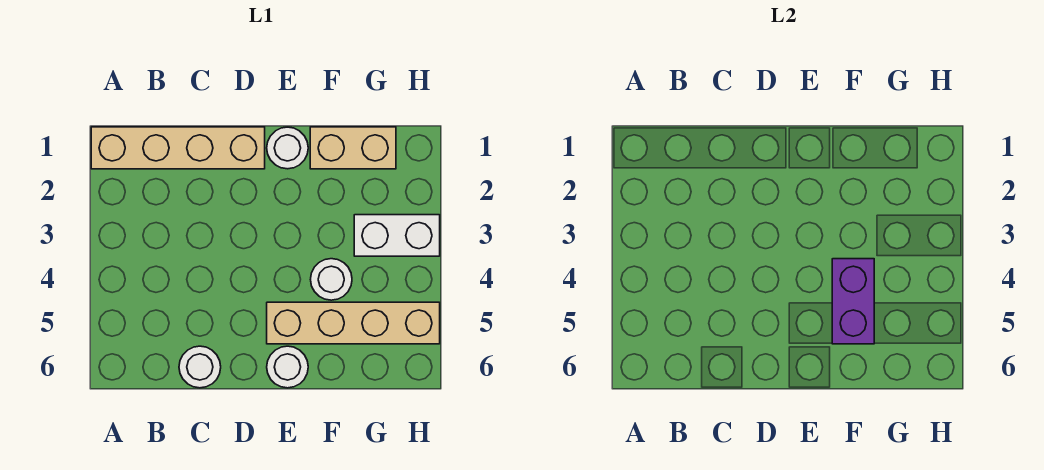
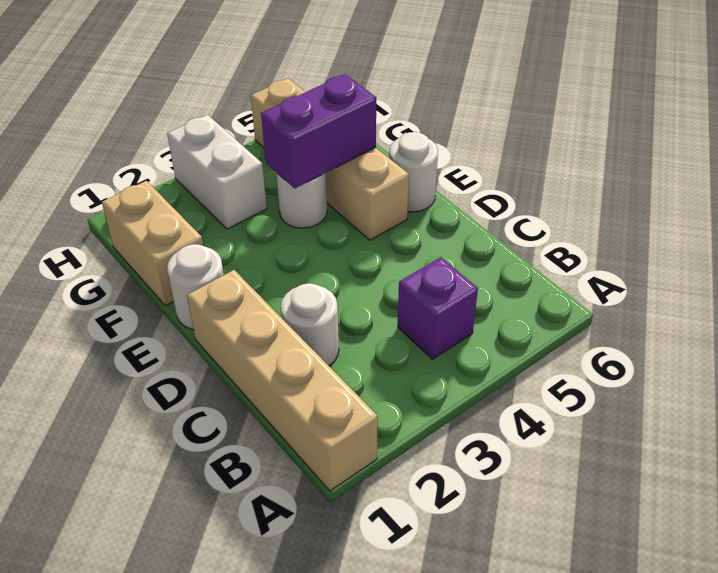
none -> purple brick B4 level 1
white round brick C6 level 1 -> white round brick C2 level 1

